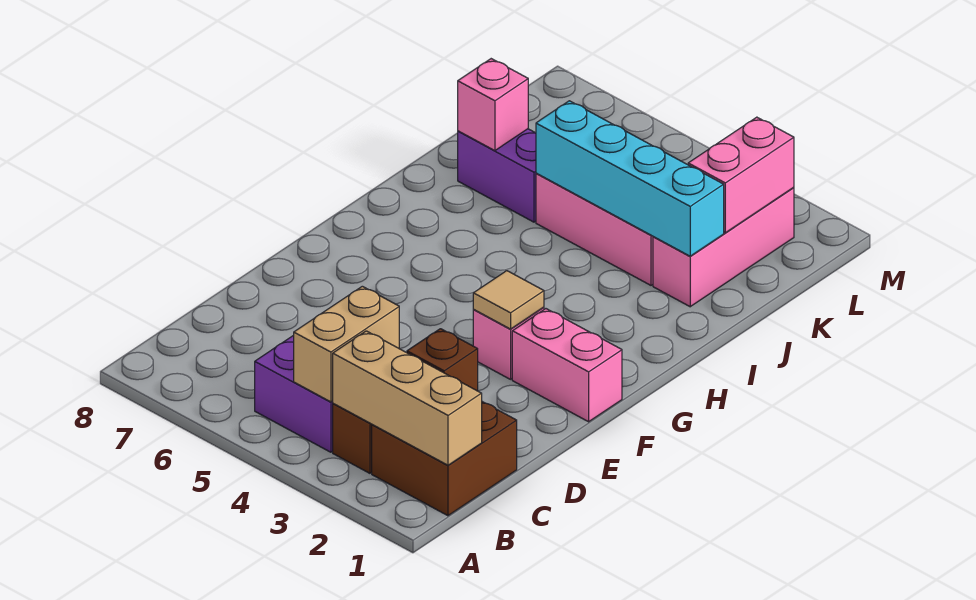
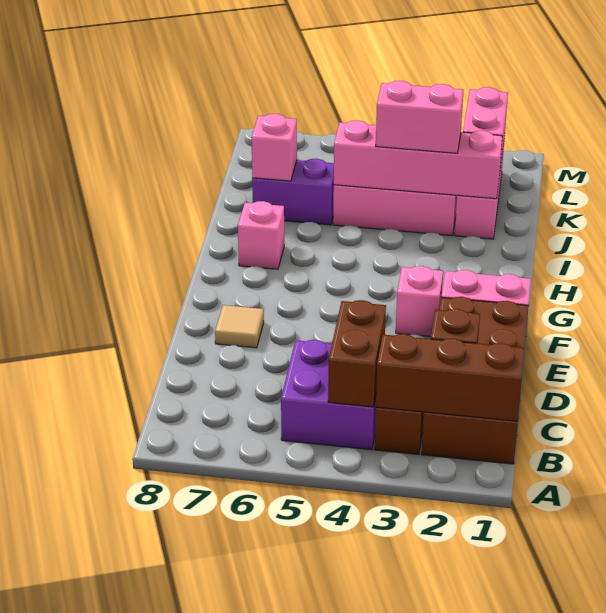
brown brick B1:C2 level 1 -> brown brick B1:E2 level 1
tan brick B1:B3 level 2 -> brown brick B1:B3 level 2
tan brick B4:C4 level 2 -> brown brick B4:C4 level 2
tan tile F3 level 2 -> tan tile E7 level 1
none -> pink brick H7 level 1
cyan brick J2:J5 level 2 -> pink brick J2:J5 level 2
none -> pink brick J3:J4 level 3

